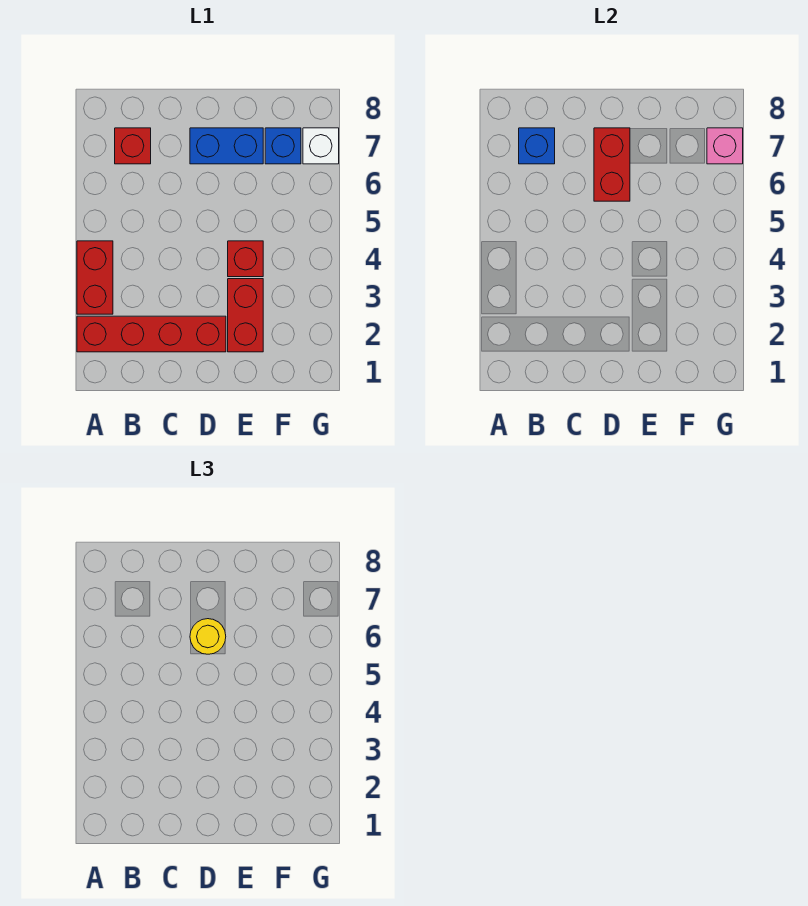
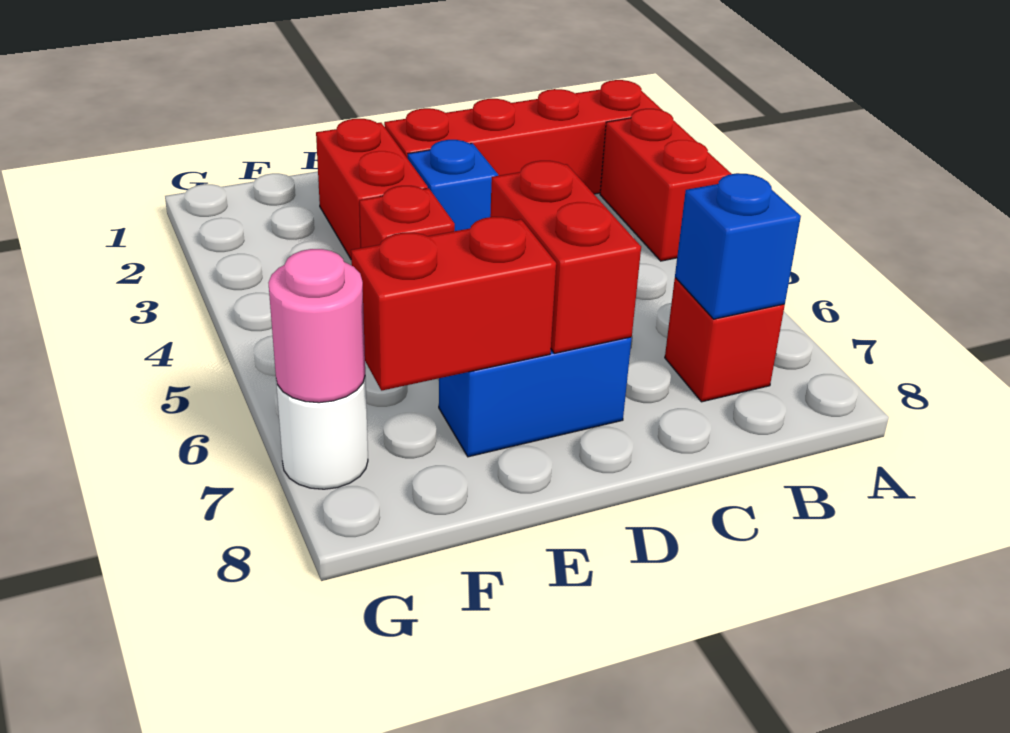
yellow round brick D6 level 3 -> none
none -> red brick E7:F7 level 2
blue brick F7 level 1 -> blue brick D3 level 1
white brick G7 level 1 -> white round brick G7 level 1
pink brick G7 level 2 -> pink round brick G7 level 2

